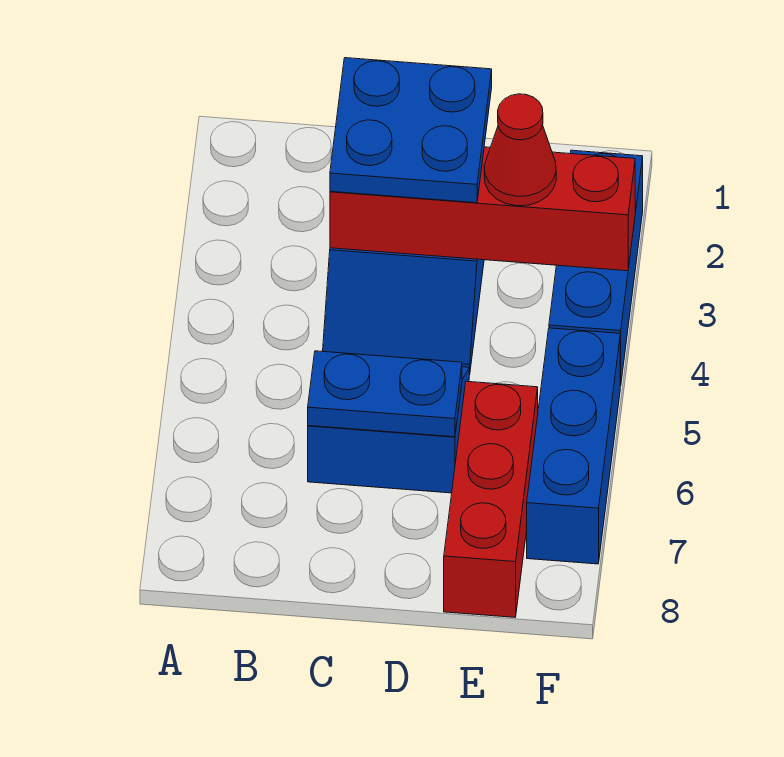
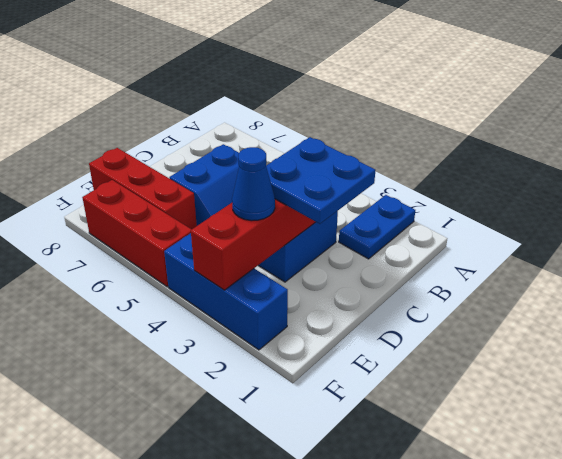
blue plate C6:D6 level 2 -> blue plate A2:B2 level 1
red cone E3 level 3 -> blue cone E3 level 3
blue brick F5:F7 level 1 -> red brick F5:F7 level 1

